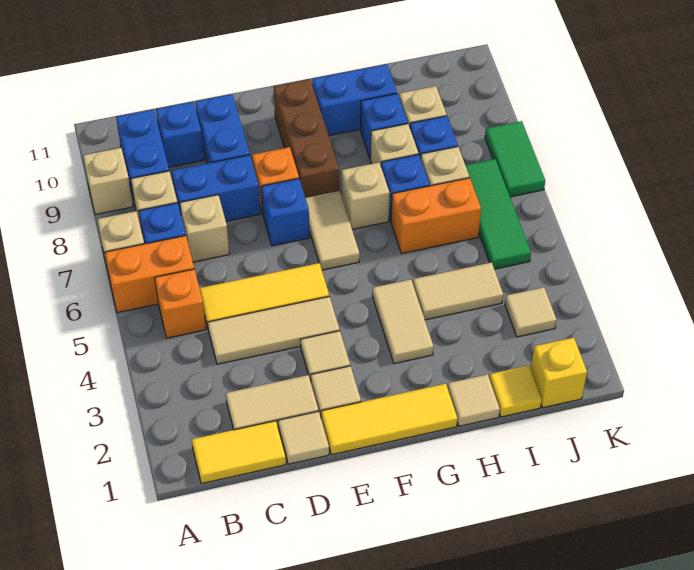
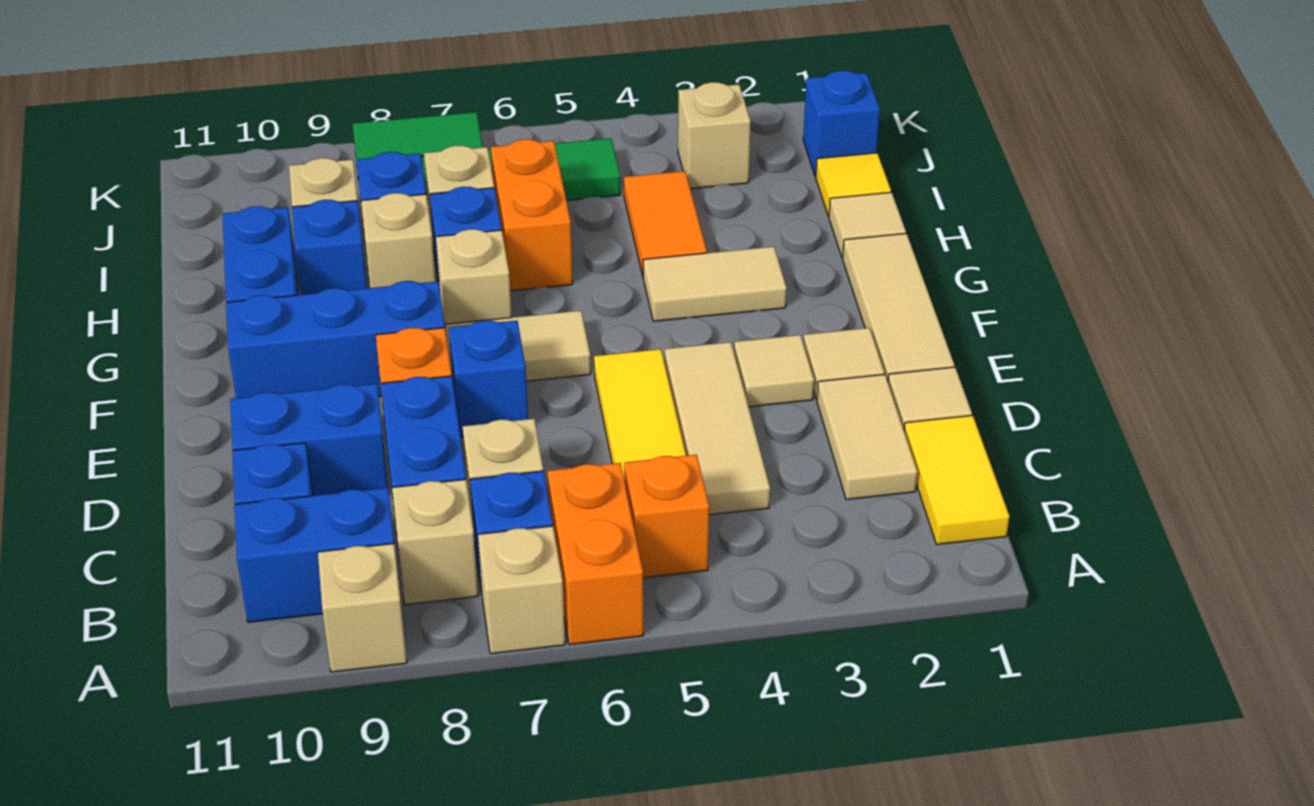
yellow tile E1:G1 level 1 -> tan tile E1:G1 level 1
brown brick F8:F10 level 1 -> blue brick F8:F10 level 1
tan tile H4:I4 level 1 -> orange tile H4:I4 level 1
yellow brick J1 level 1 -> blue brick J1 level 1
tan tile J3 level 1 -> tan brick J3 level 1

